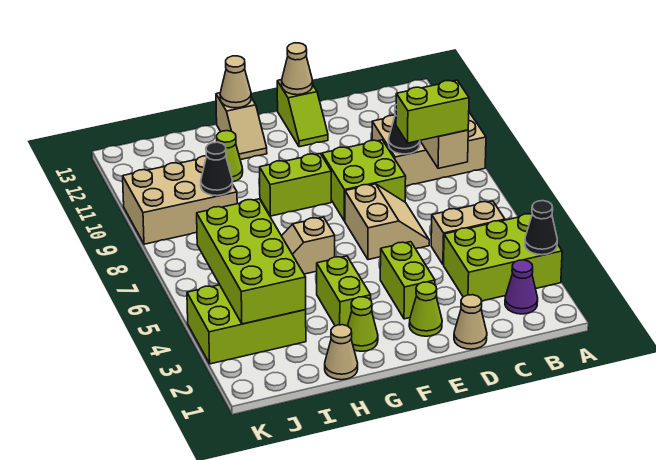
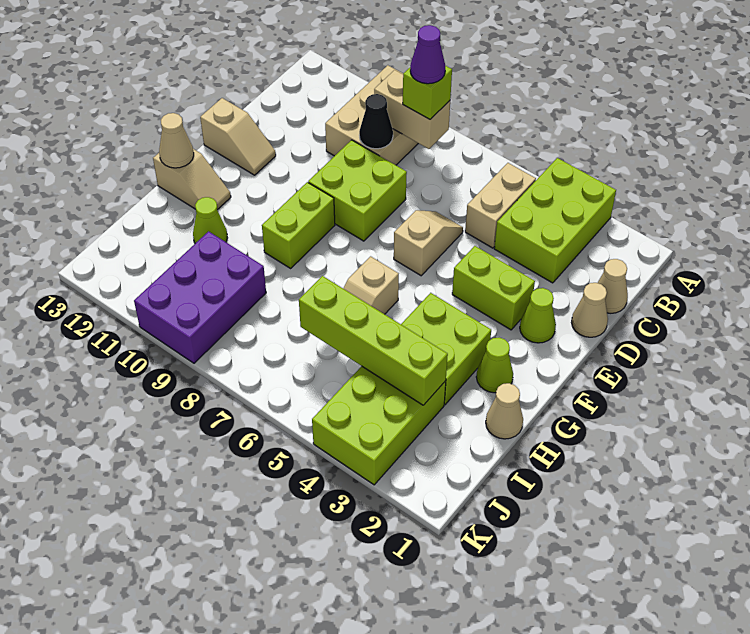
black cone A3 level 2 -> none
purple cone B2 level 1 -> purple cone B8 level 4
lime brick B8:C8 level 3 -> lime brick B8 level 3
tan slope D6:E7 level 1 top E -> tan slope D6:E6 level 1 top E
lime slope E12:E13 level 1 top 13 -> tan slope E12:E13 level 1 top 13
tan cone E13 level 2 -> tan cone C1 level 1
lime brick G3:G4 level 1 -> lime brick G3:H4 level 1
lime brick I3:J6 level 2 -> lime brick I3:I6 level 2
tan brick I9:K10 level 1 -> purple brick I9:K10 level 1
black cone I9 level 2 -> none

